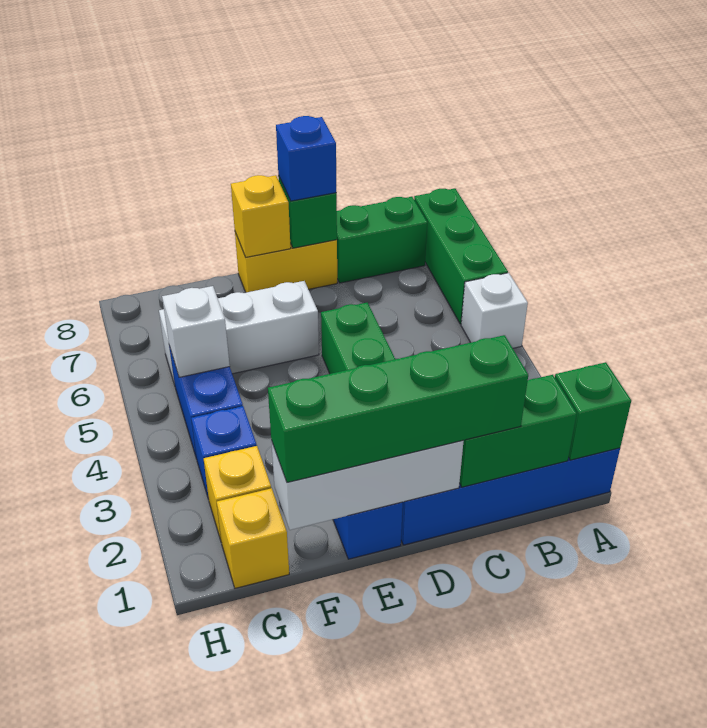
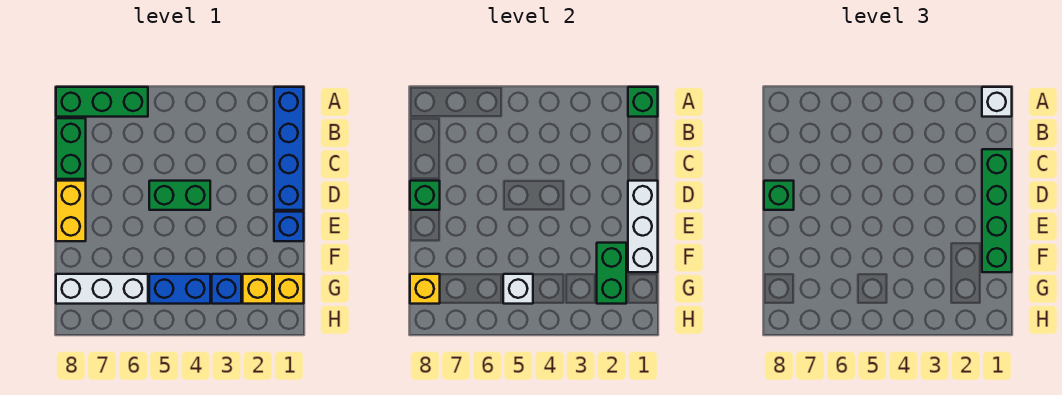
white brick A5 level 1 -> white brick A1 level 3
green brick B1:C1 level 2 -> green brick F2:G2 level 2
blue brick D8 level 3 -> green brick D8 level 3
white brick E6:G6 level 1 -> white brick G6:G8 level 1
yellow brick E8 level 2 -> yellow brick G8 level 2

